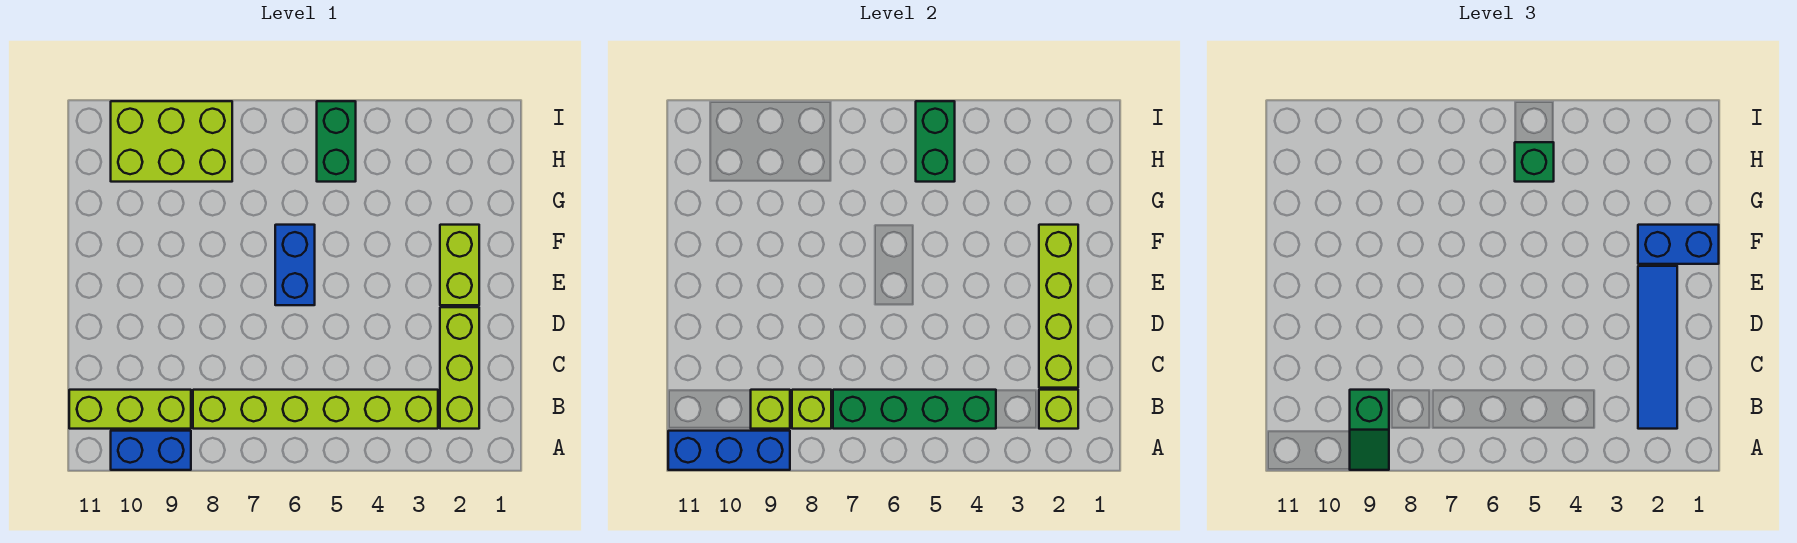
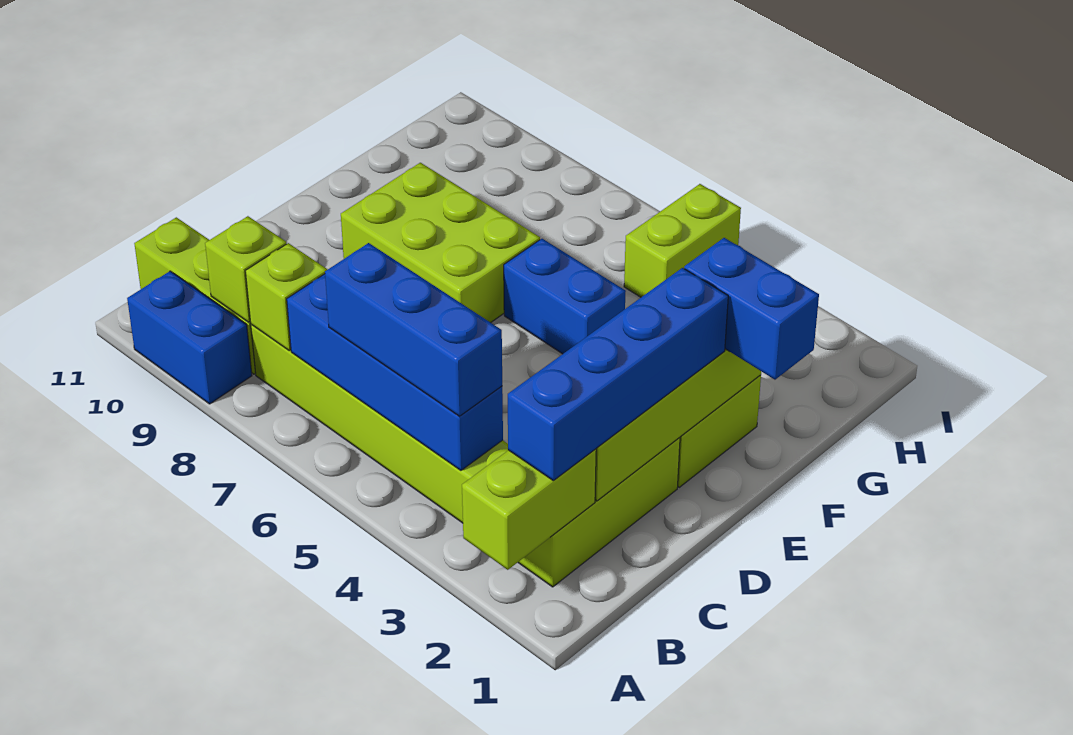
blue brick A9:A11 level 2 -> blue brick B4:B6 level 3
green slope A9:B9 level 3 top B -> none
lime brick B2 level 2 -> lime brick A2:B2 level 2
blue tile B2:E2 level 3 -> blue brick B2:E2 level 3
green brick B4:B7 level 2 -> blue brick B4:B7 level 2
blue brick E6:F6 level 1 -> blue brick F5:F6 level 1
green brick H5:I5 level 1 -> lime brick H5:I5 level 1
green brick H5:I5 level 2 -> none
green brick H5 level 3 -> none
lime brick H8:I10 level 1 -> lime brick E7:F9 level 1

